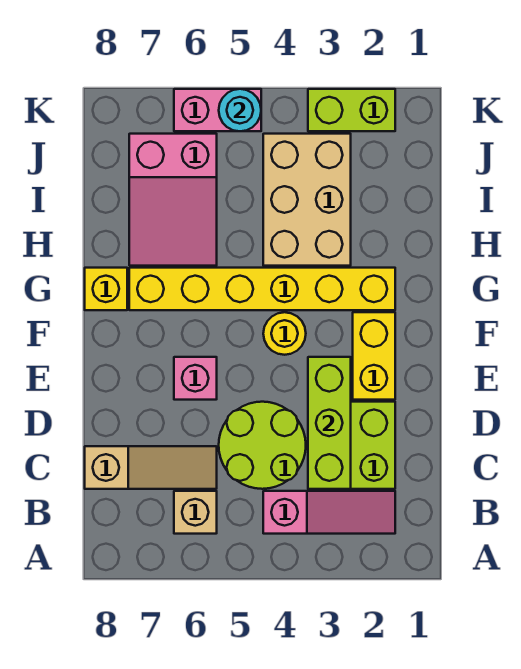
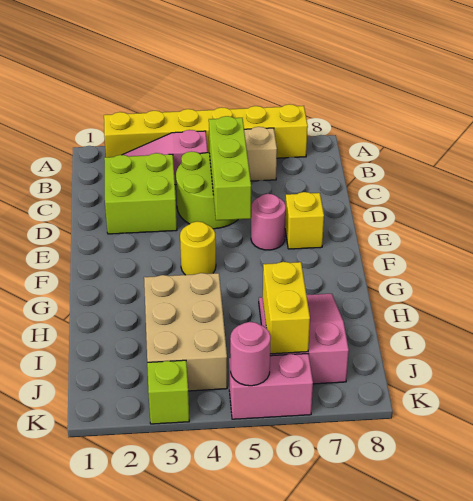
lime brick C3:E3 level 2 -> lime brick C5:E5 level 2
tan slope C6:C8 level 1 top 8 -> none
yellow brick E2:F2 level 1 -> yellow brick I6:J6 level 2
pink brick E6 level 1 -> pink round brick E6 level 1
yellow brick G2:G7 level 1 -> yellow brick A2:A7 level 1
yellow brick G8 level 1 -> yellow brick E7 level 1
lime brick K2:K3 level 1 -> lime brick K3 level 1
cyan round brick K5 level 2 -> pink round brick K5 level 2

